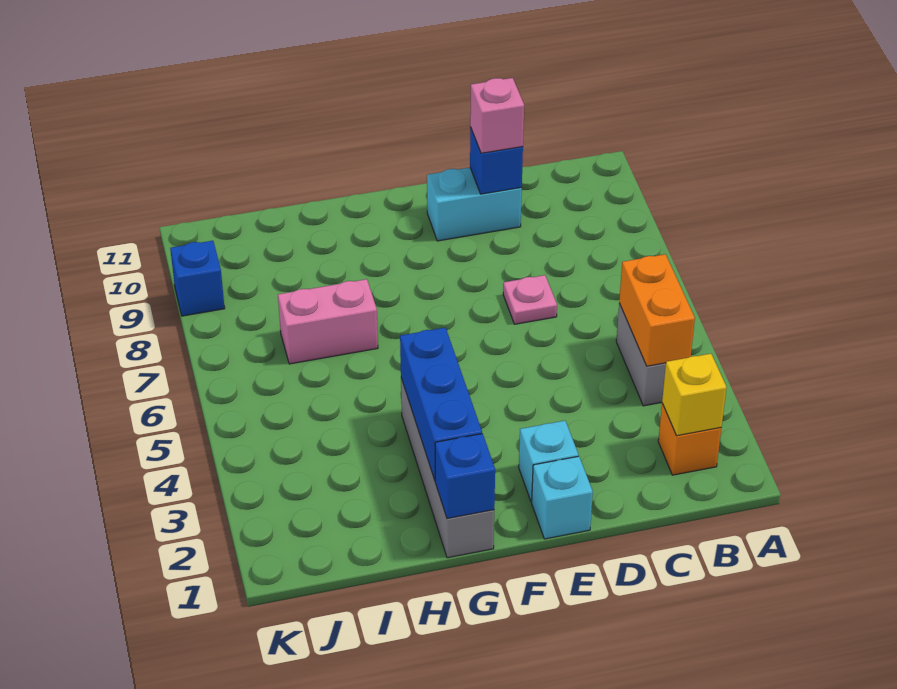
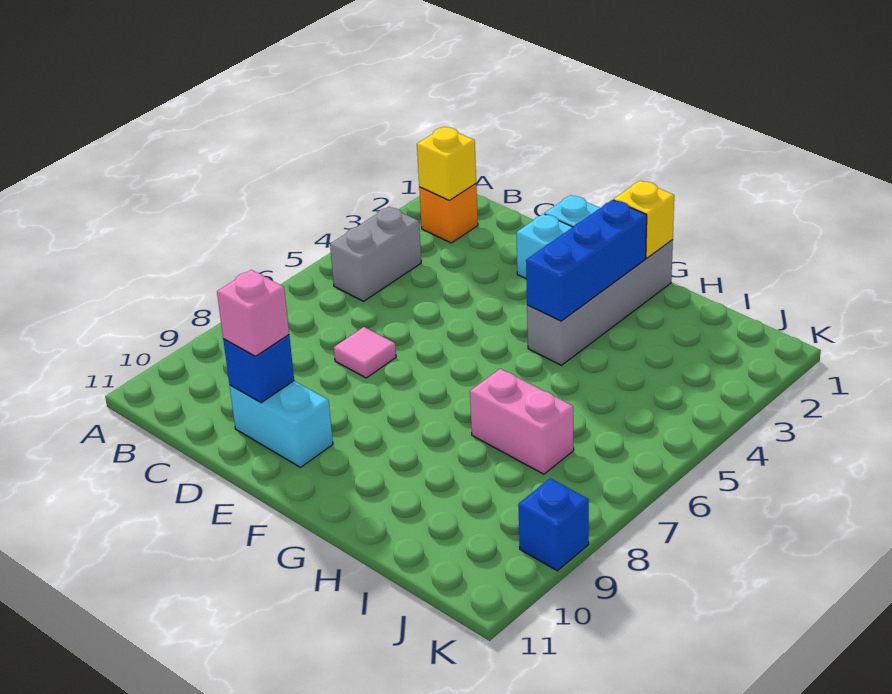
orange brick B4:B5 level 2 -> none
pink plate D7 level 1 -> pink tile D7 level 1
blue brick G1 level 2 -> yellow brick G1 level 2

